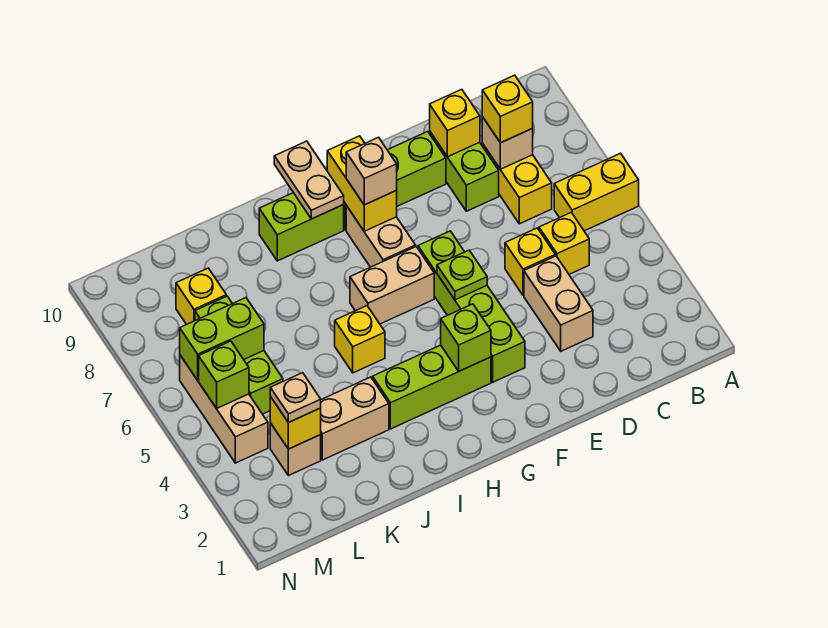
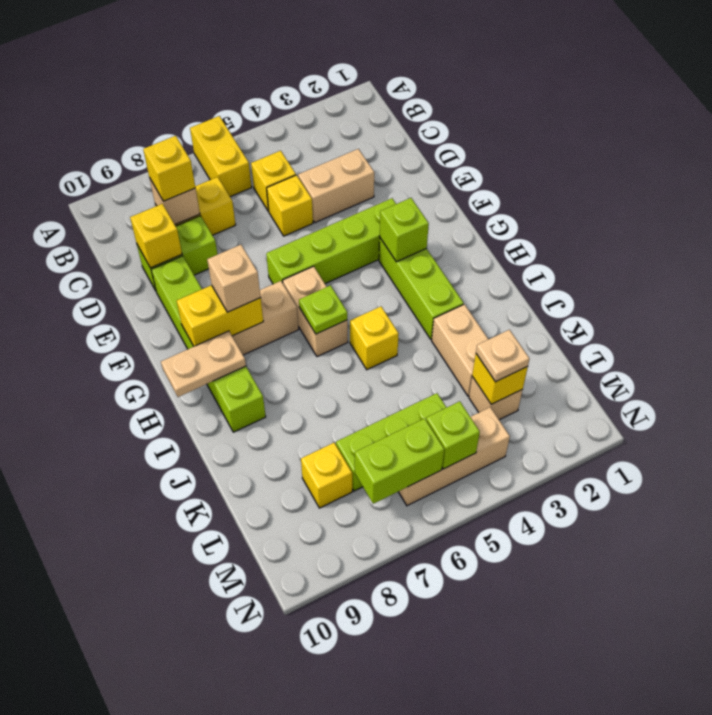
lime plate F5 level 2 -> lime plate H6 level 2
lime brick L6:M6 level 2 -> lime brick M6:M7 level 2

